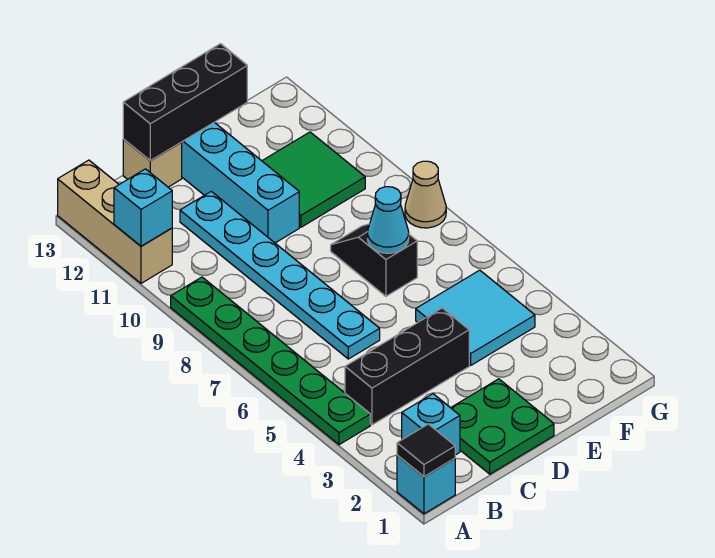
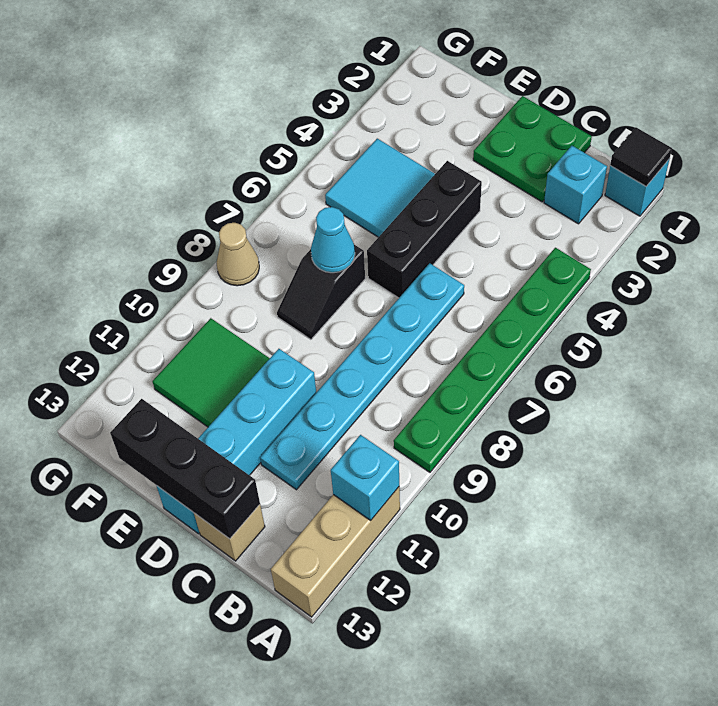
black brick B4:D4 level 1 -> black brick D4:D6 level 1

